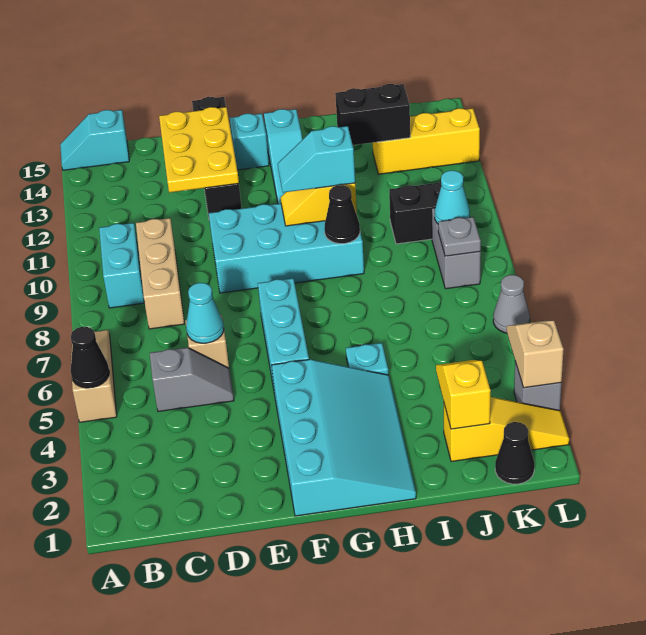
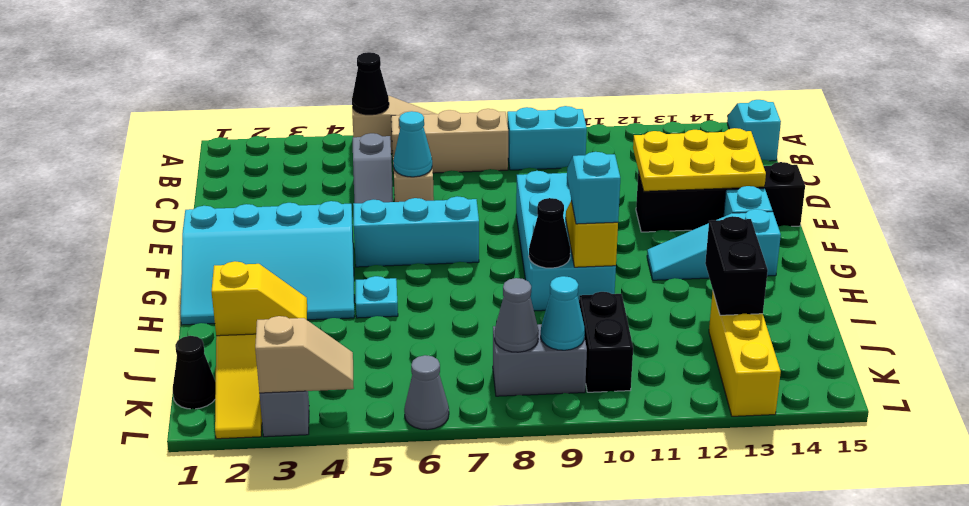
tan brick C8:C10 level 1 -> tan brick B6:B8 level 1
grey plate K8 level 2 -> grey cone K8 level 2

